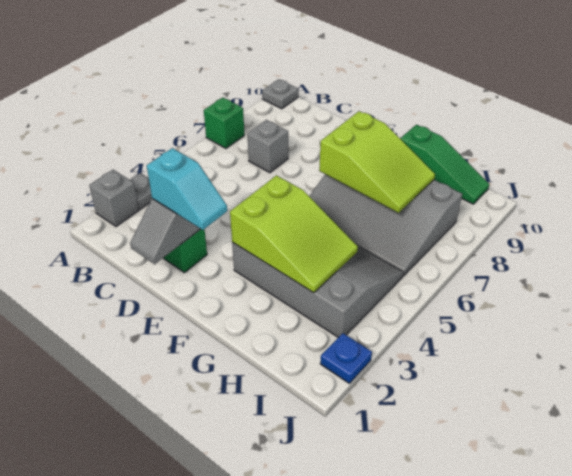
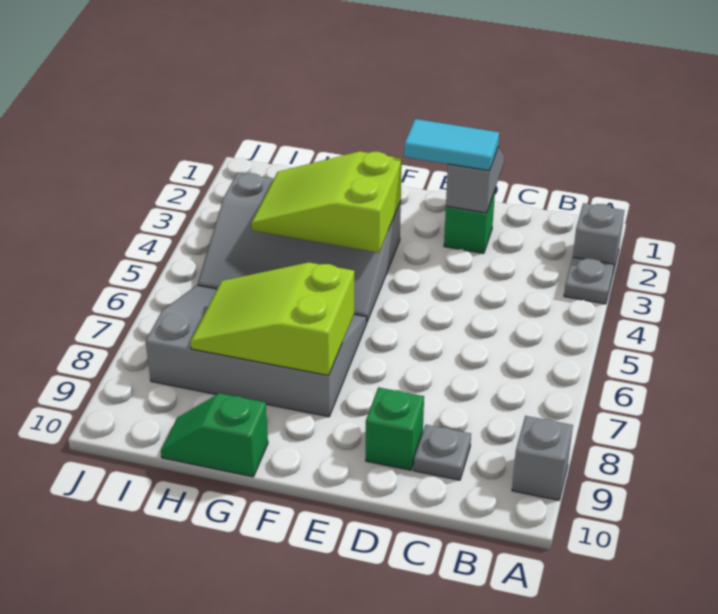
green brick A7 level 1 -> green brick D9 level 1
grey plate A10 level 1 -> grey plate C9 level 1
grey brick C7 level 1 -> grey brick A9 level 1
cyan slope D2:E2 level 3 top D -> cyan tile D2:E2 level 3
green slope G10:I10 level 1 top G -> green slope G10:H10 level 1 top G
blue plate J2 level 1 -> none

